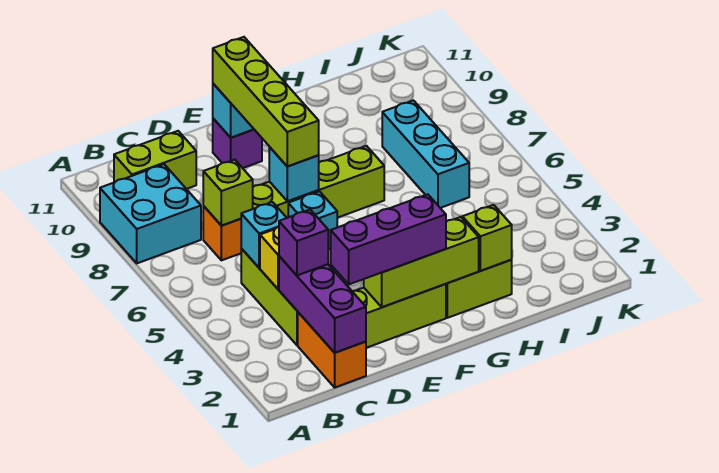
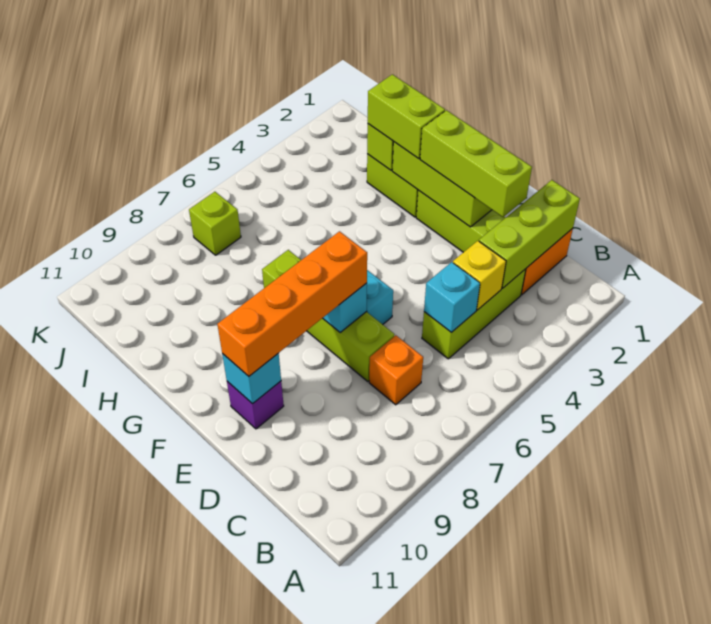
cyan brick A8:B9 level 1 -> none
lime brick B10:C10 level 1 -> lime brick G2:H2 level 3
purple brick C1:C3 level 2 -> lime brick C1:C3 level 2
purple brick C3 level 3 -> none
lime brick C7 level 2 -> lime brick J7 level 1
purple brick D2:F2 level 3 -> lime brick D2:F2 level 3
lime brick E7:E10 level 3 -> orange brick E7:E10 level 3
cyan brick I6:I8 level 1 -> none

